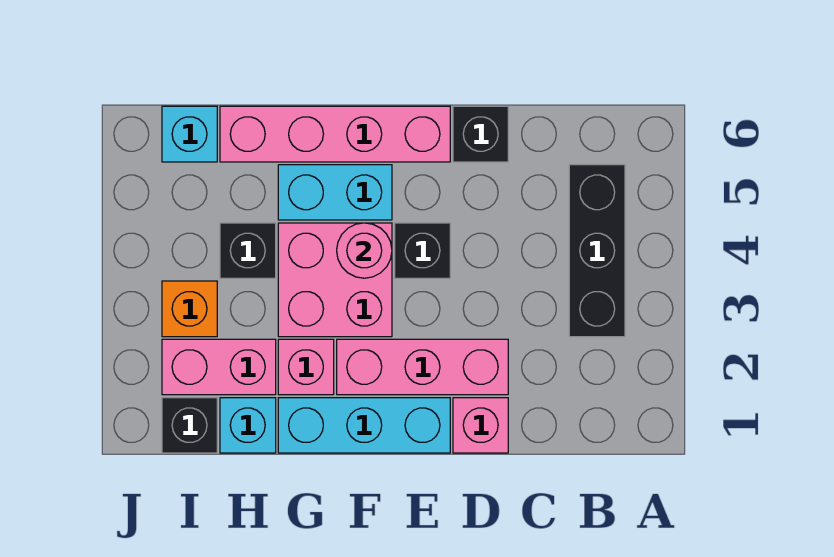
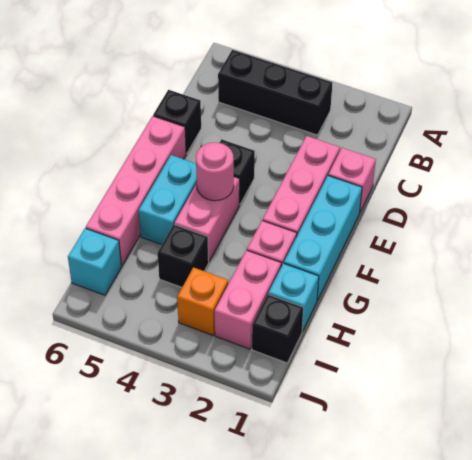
pink brick F3:G4 level 1 -> pink brick F4:G4 level 1

